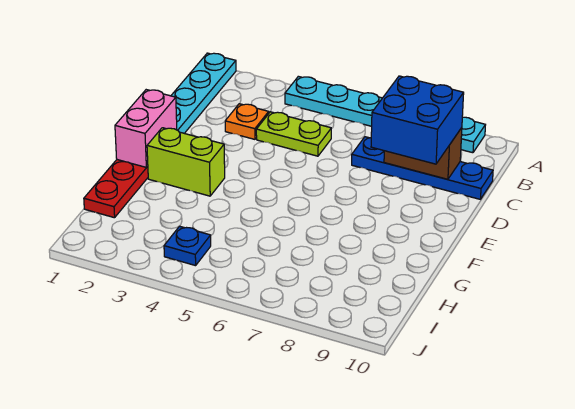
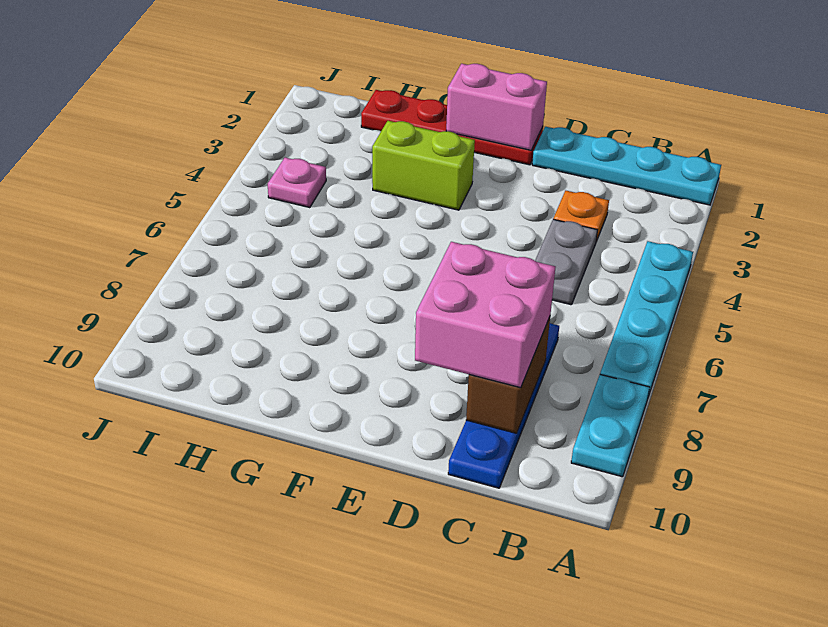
lime plate C4:C5 level 1 -> grey plate C4:C5 level 1
blue brick C8:D9 level 3 -> pink brick C8:D9 level 3
lime brick F2:F3 level 1 -> lime brick F3:G3 level 1
blue plate I4 level 1 -> pink plate I4 level 1

